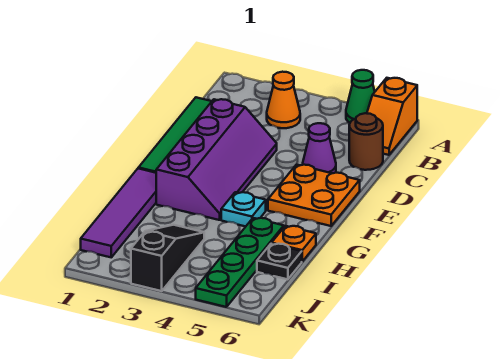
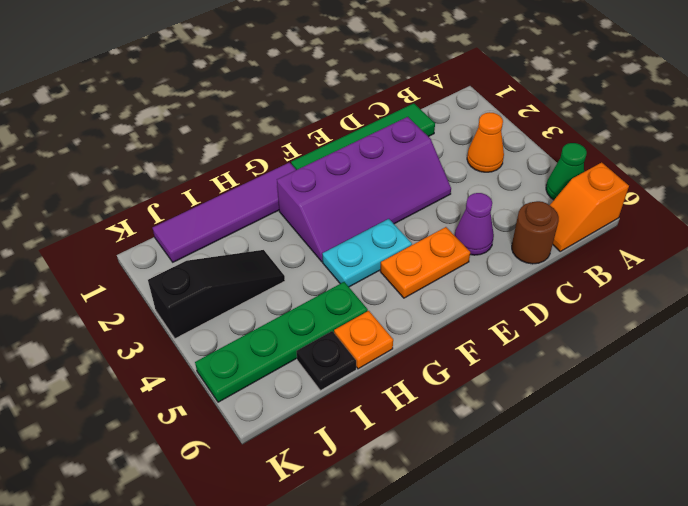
orange plate E5:F6 level 1 -> orange plate E5:F5 level 1
cyan plate G4 level 1 -> cyan plate F4:G4 level 1

